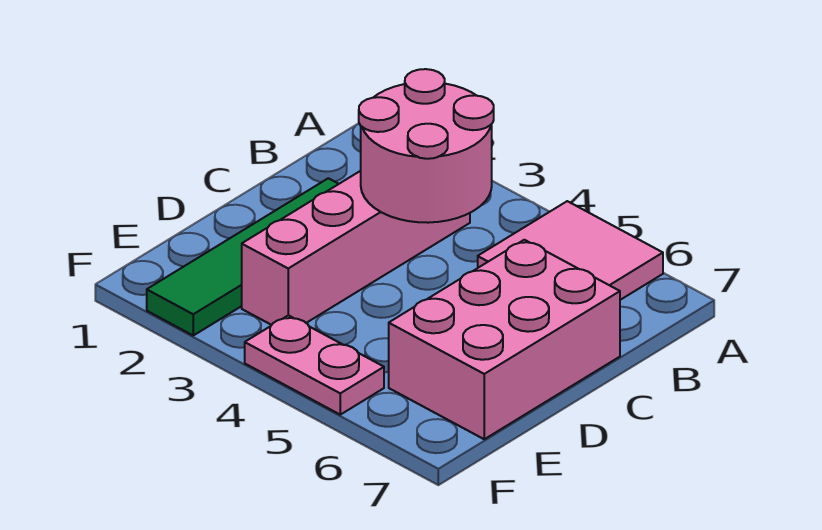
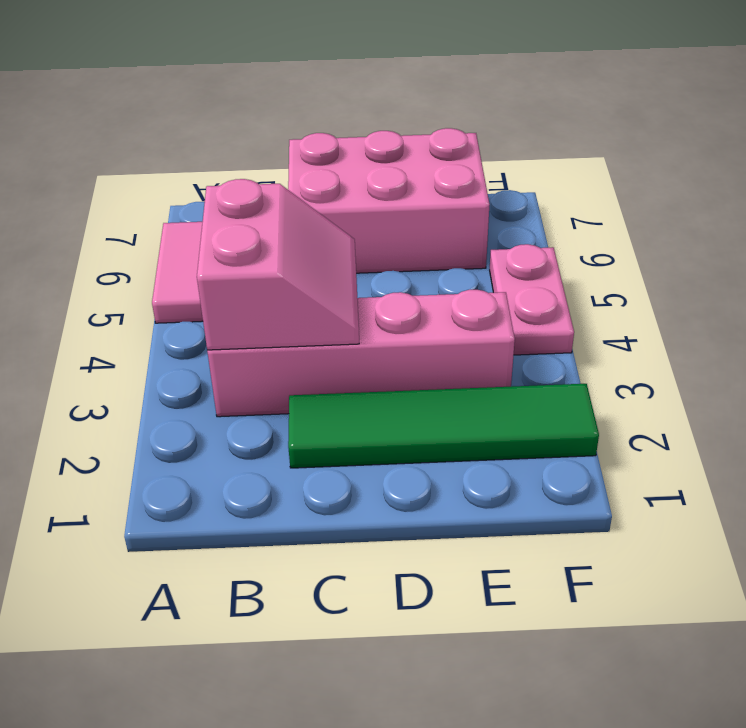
pink round brick B3:C4 level 2 -> pink slope B3:C4 level 2 top B

